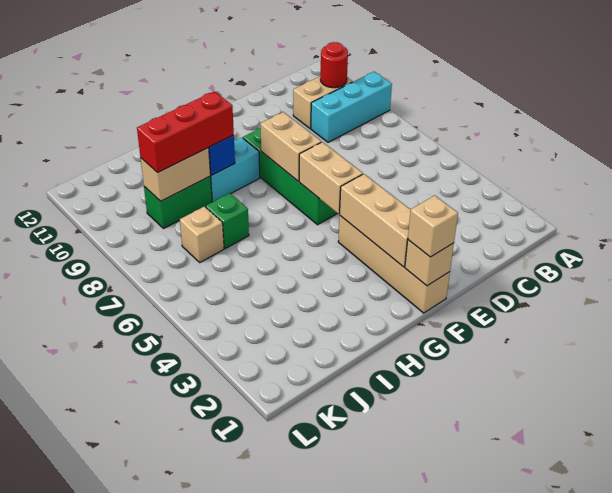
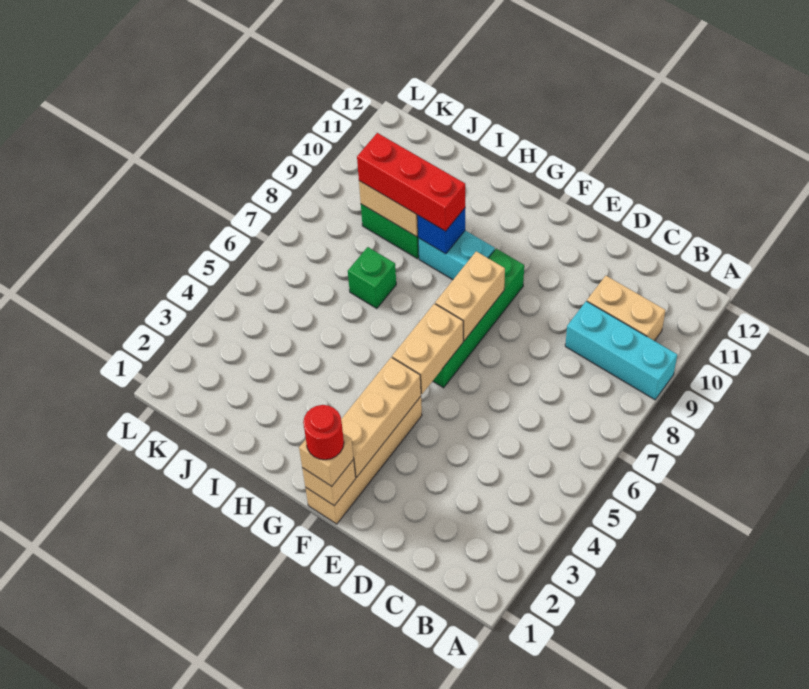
red round brick B10 level 2 -> red round brick F1 level 4
tan brick J7 level 1 -> none

